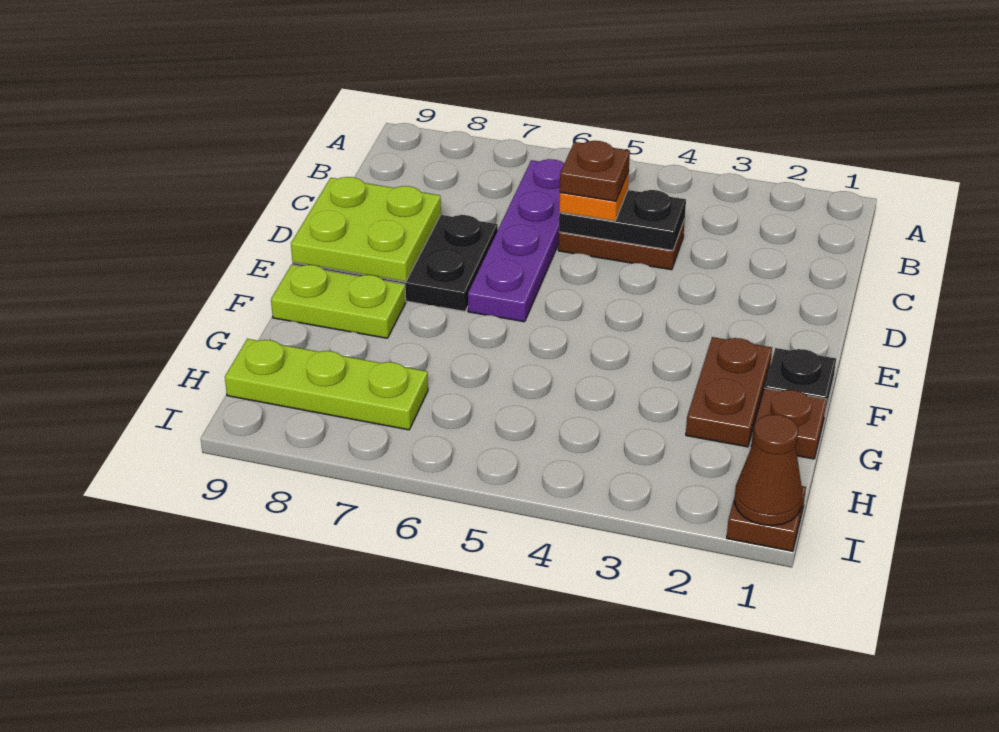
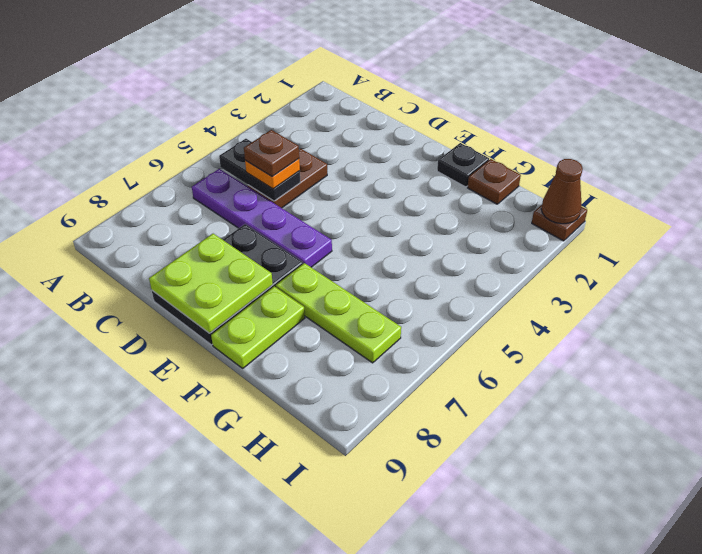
black plate C4:C5 level 2 -> black plate B5:C5 level 2
brown plate F2:G2 level 1 -> none
lime plate H7:H9 level 1 -> lime plate F7:H7 level 1

